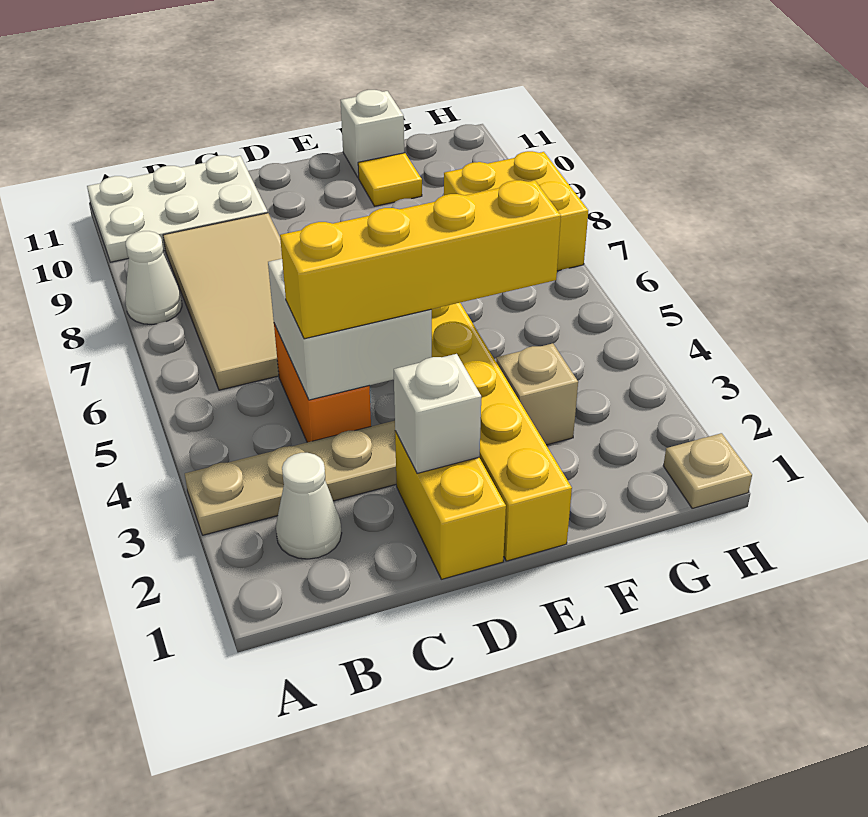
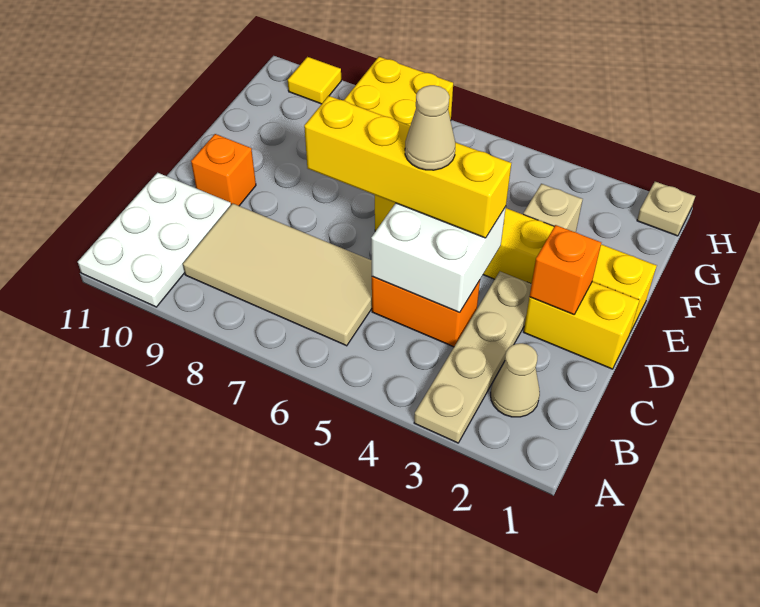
white cone A8 level 1 -> none
white cone B2 level 1 -> tan cone B2 level 1
yellow brick C4:F4 level 3 -> yellow brick D4:D7 level 3
white brick D2 level 2 -> orange brick D2 level 2
none -> tan cone D5 level 4
none -> orange brick D10 level 1
yellow tile F10 level 1 -> yellow tile H10 level 1
white brick F11 level 1 -> none

